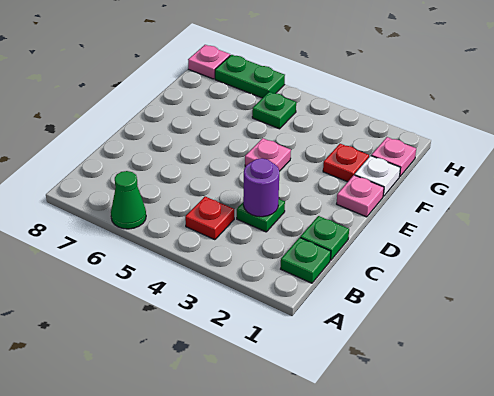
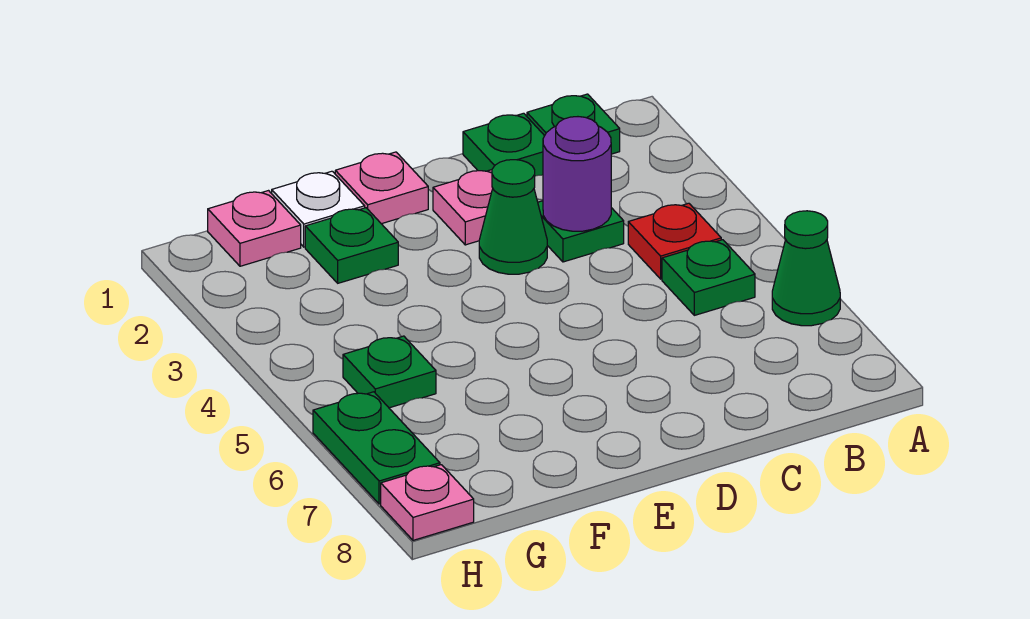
none -> green plate B5 level 1
none -> green cone D3 level 1
pink plate E4 level 1 -> pink plate D2 level 1
red plate F2 level 1 -> green plate F2 level 1

